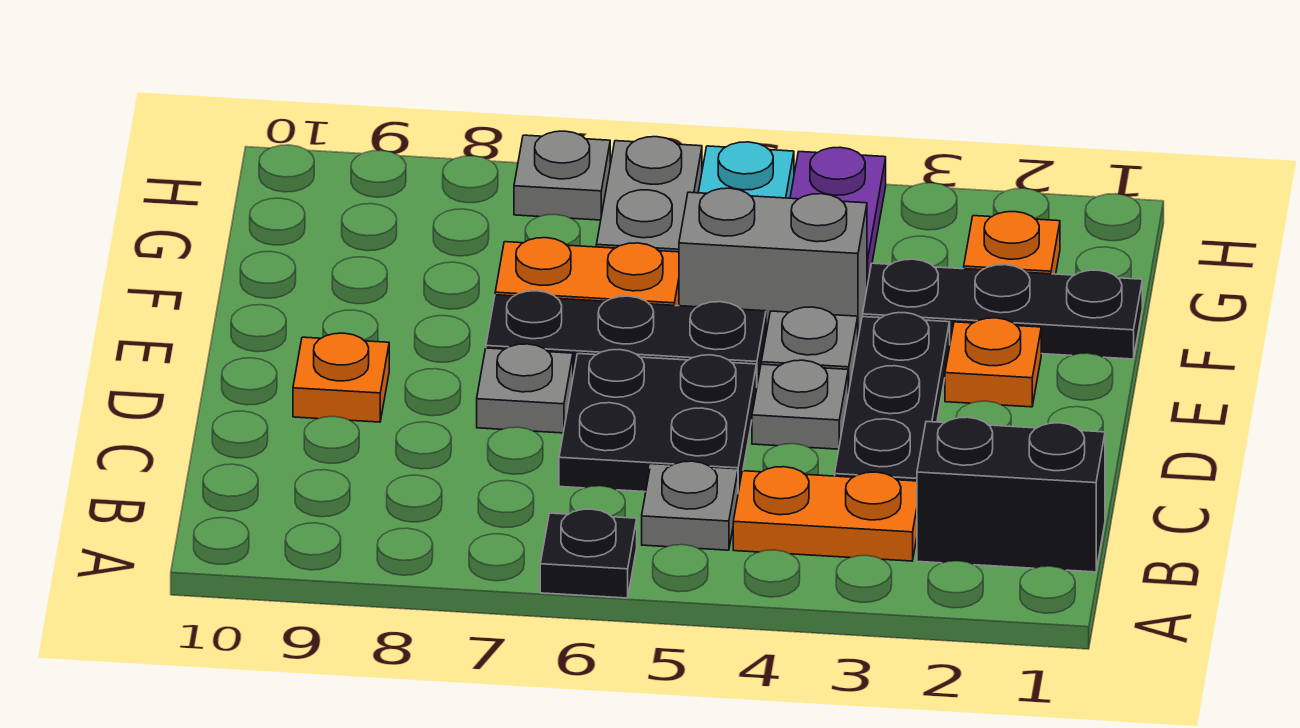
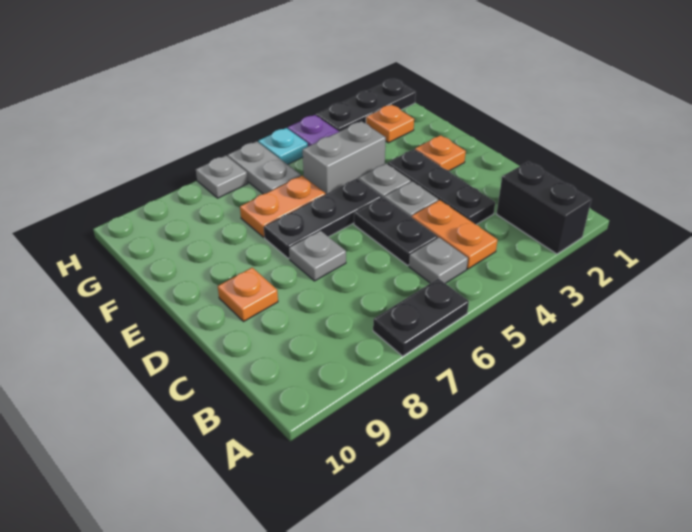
black plate A6 level 1 -> black plate A6:A7 level 1
black brick B1:B2 level 1 -> black brick A2:B2 level 1
orange plate B3:B4 level 1 -> orange plate B4:C4 level 1
black plate C5:D6 level 1 -> black plate C5:D5 level 1
black plate F1:F3 level 1 -> black plate H1:H3 level 1

